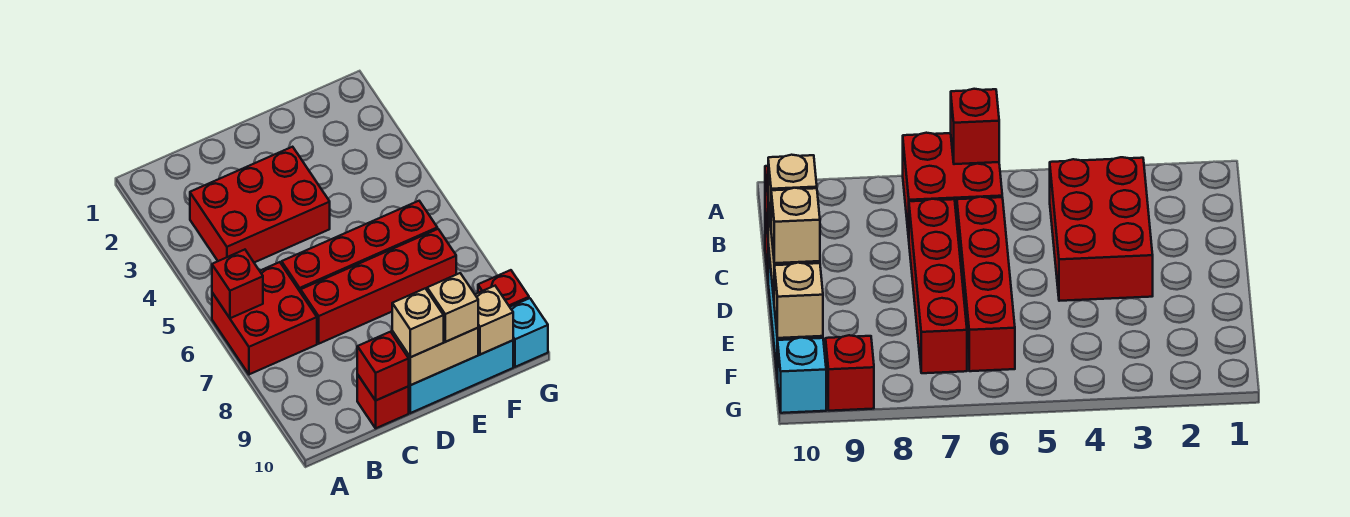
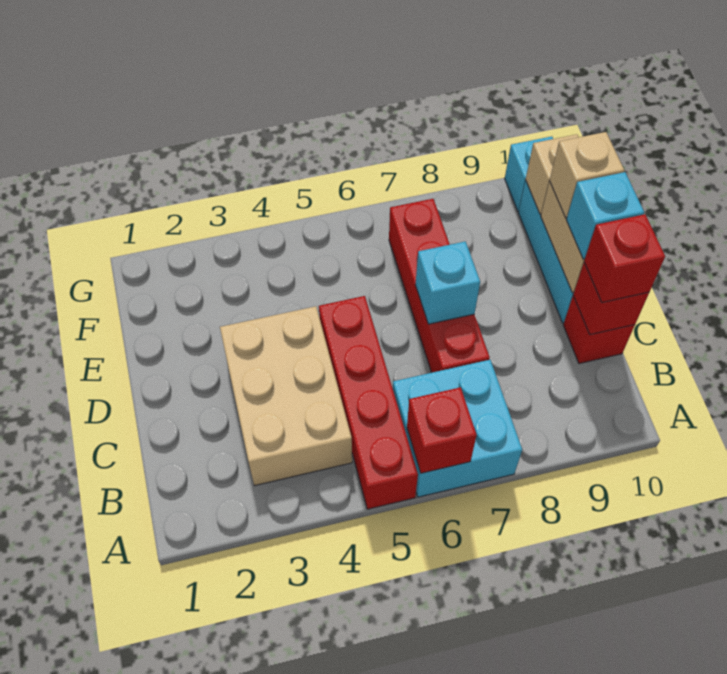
red brick A6:B7 level 1 -> cyan brick A6:B7 level 1
red brick B3:D4 level 1 -> tan brick B3:D4 level 1
red brick C6:F6 level 1 -> red brick A5:D5 level 1
none -> cyan brick D7 level 2
tan brick D10 level 3 -> cyan brick D10 level 3
red brick G9 level 1 -> red brick C10 level 3

